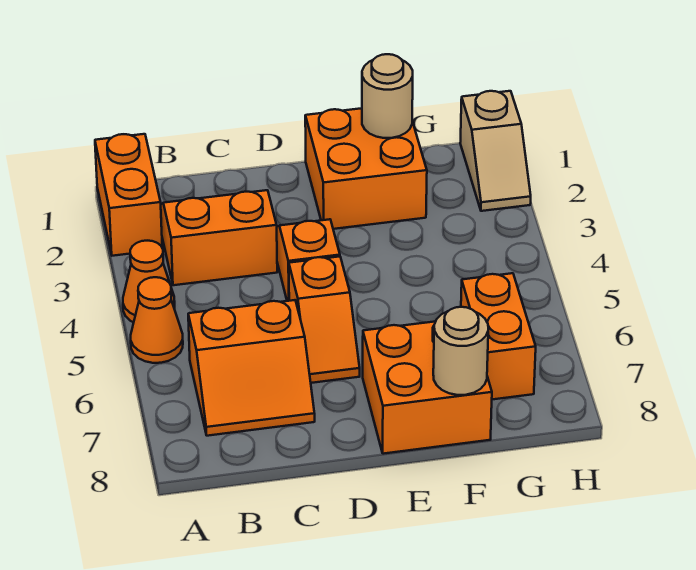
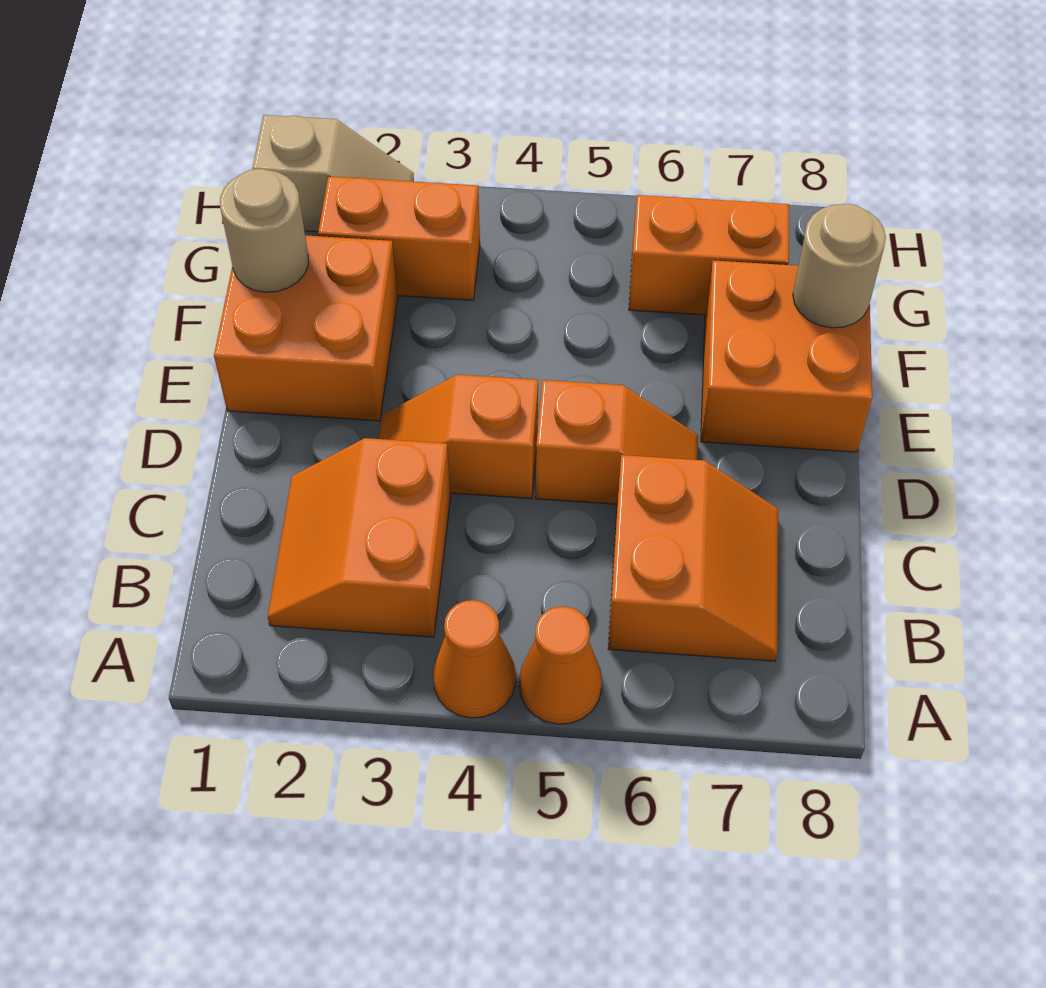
orange brick A1:A2 level 1 -> orange brick G2:G3 level 1

